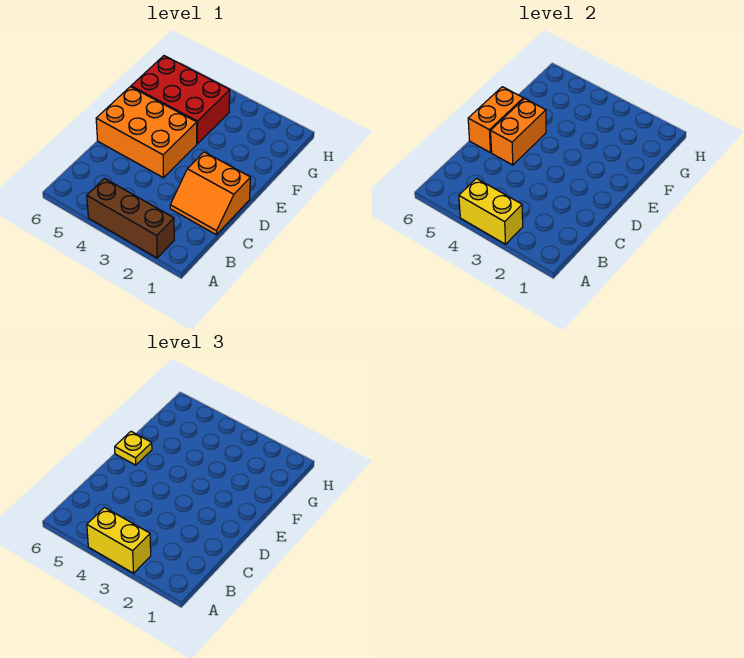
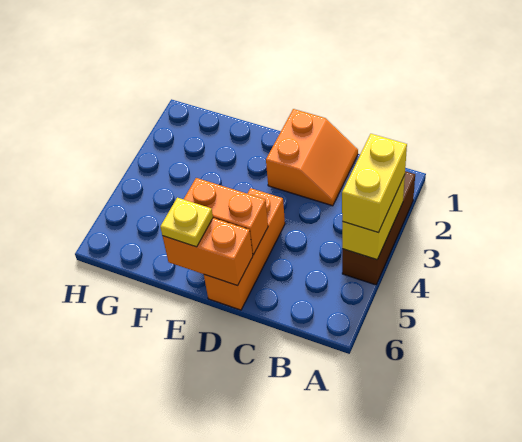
orange brick D4:E6 level 1 -> orange brick D4:D6 level 1
red brick F4:G6 level 1 -> none

